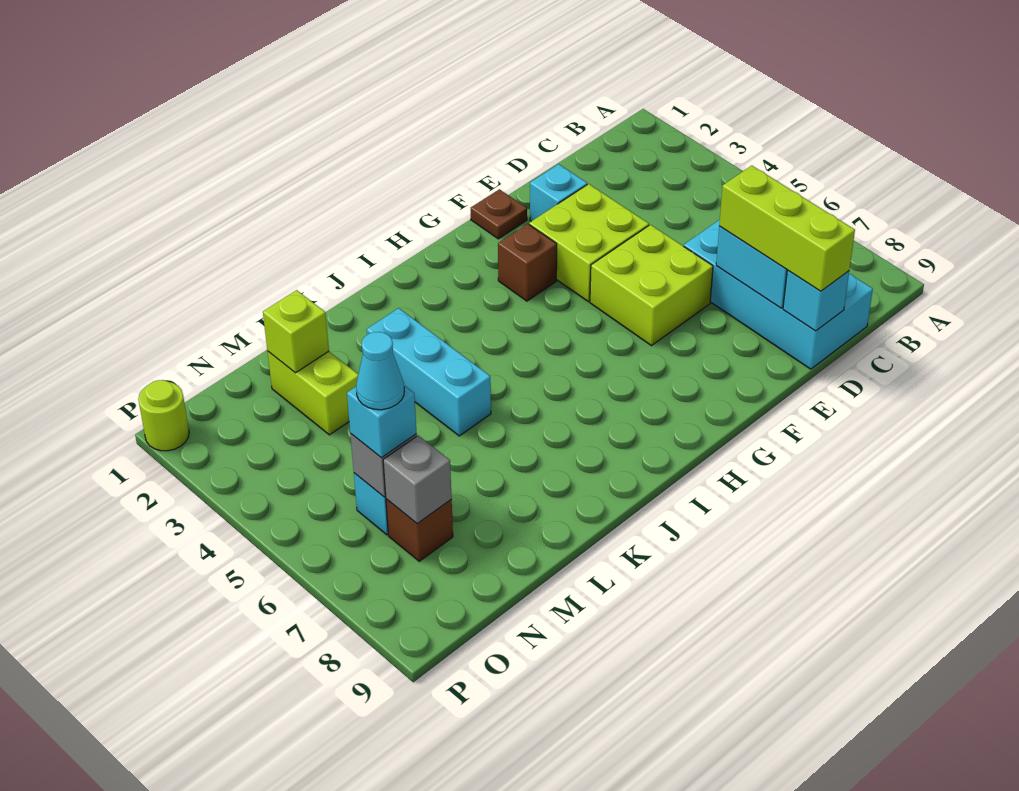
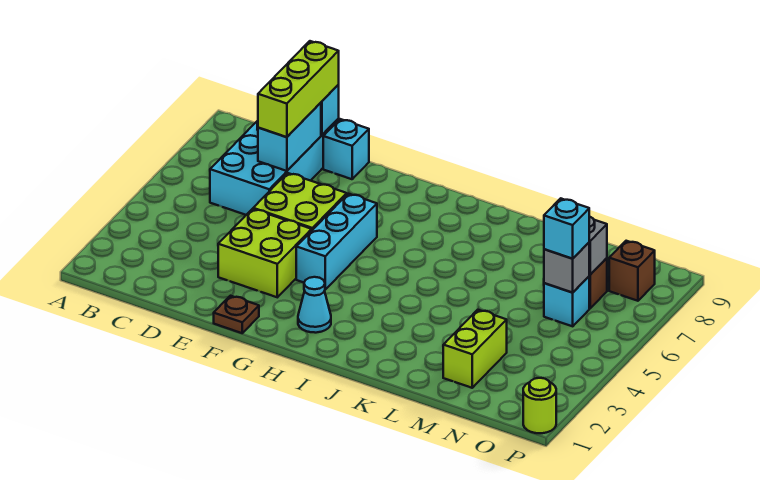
cyan brick E2 level 1 -> cyan brick E9 level 1
brown brick G3 level 1 -> brown brick O8 level 1
cyan brick K3:K5 level 1 -> cyan brick G4:G6 level 1
lime brick M2 level 2 -> none
cyan cone N6 level 4 -> cyan cone H2 level 1

